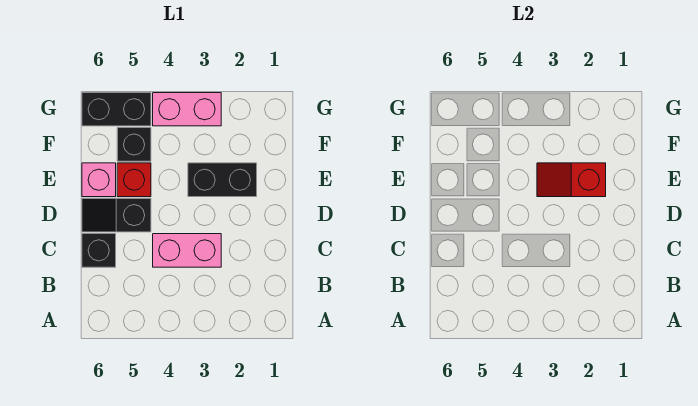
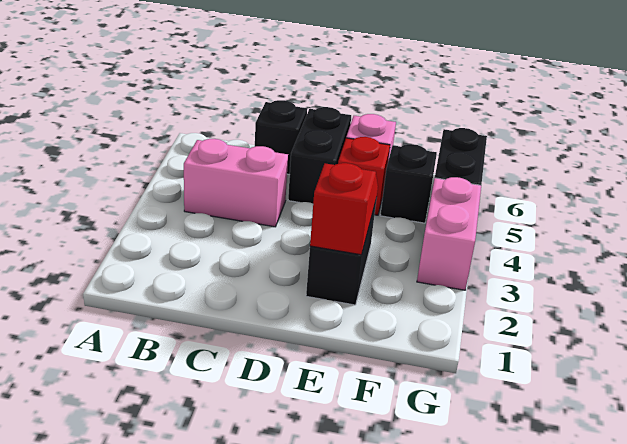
pink brick C3:C4 level 1 -> pink brick B4:C4 level 1
black slope D5:D6 level 1 top 5 -> black brick D5:D6 level 1

